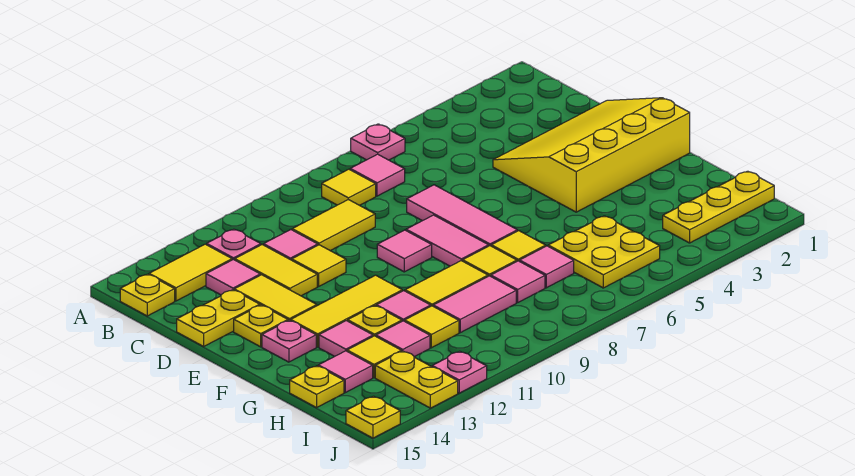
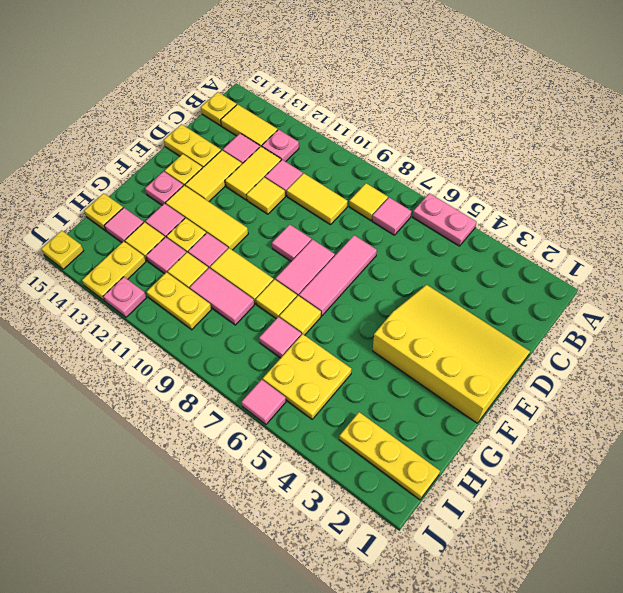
pink plate A6 level 1 -> pink plate A5:A6 level 1
pink tile H8 level 1 -> pink tile J6 level 1
none -> yellow plate I10:I11 level 1

